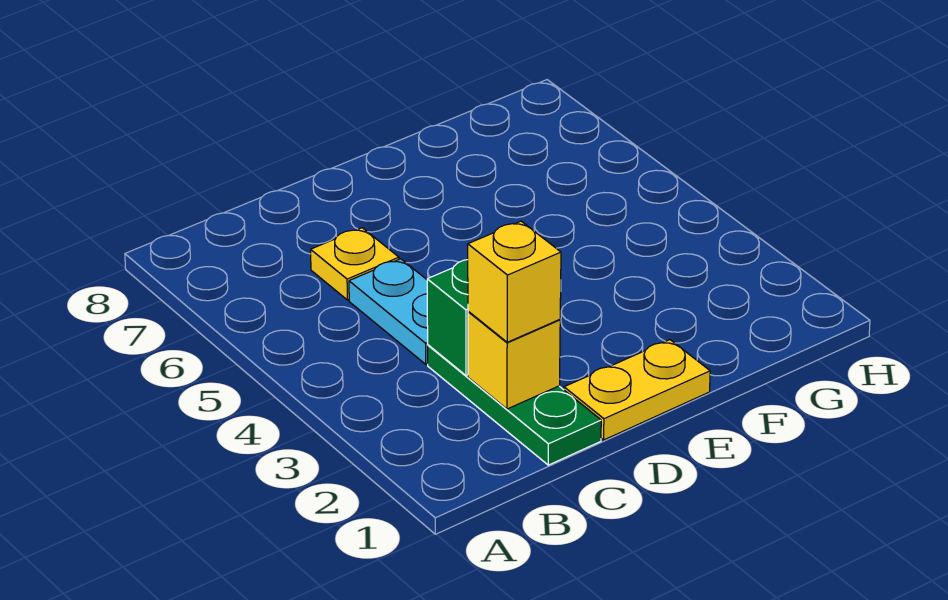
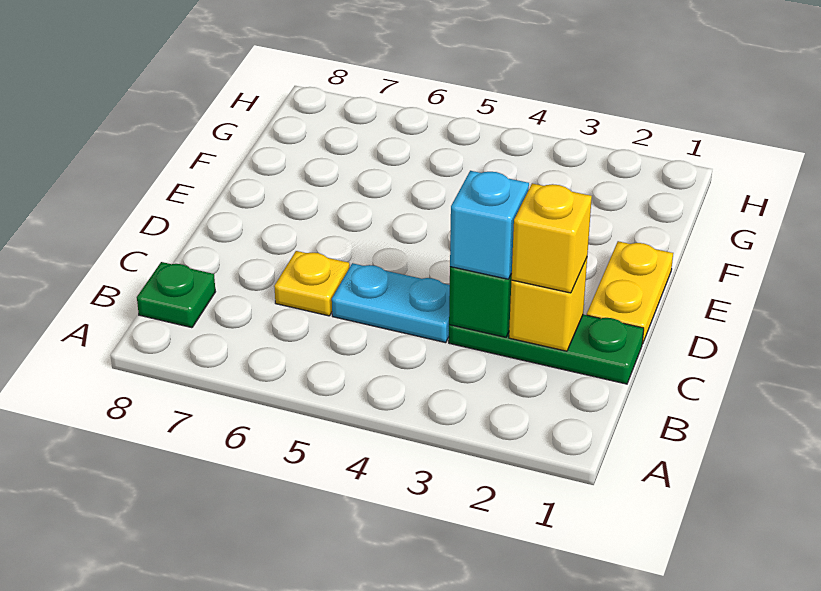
none -> green plate B8 level 1
none -> cyan brick C3 level 3

